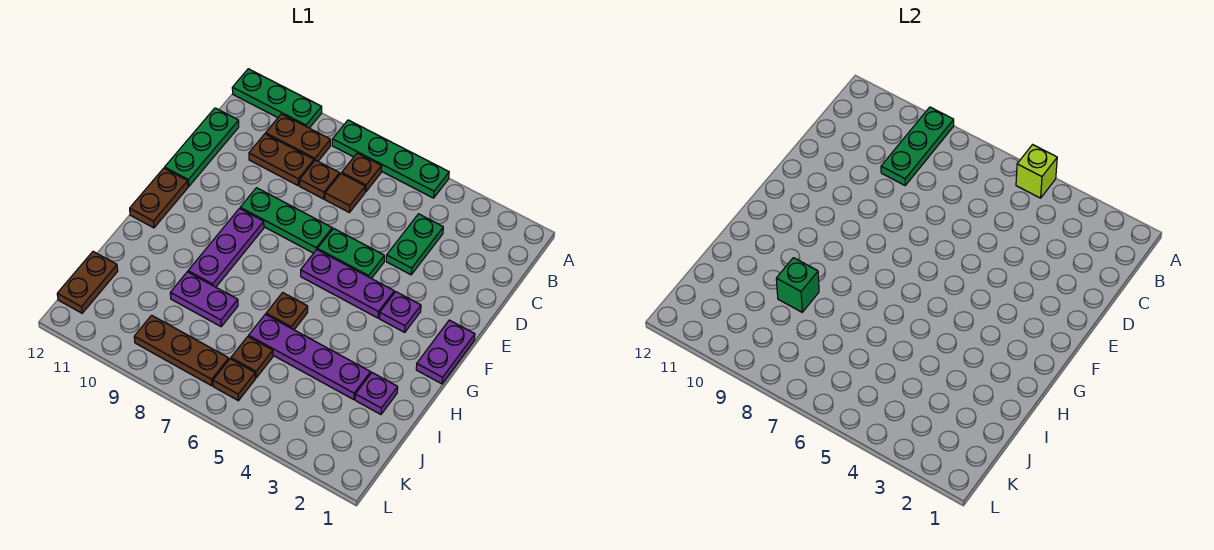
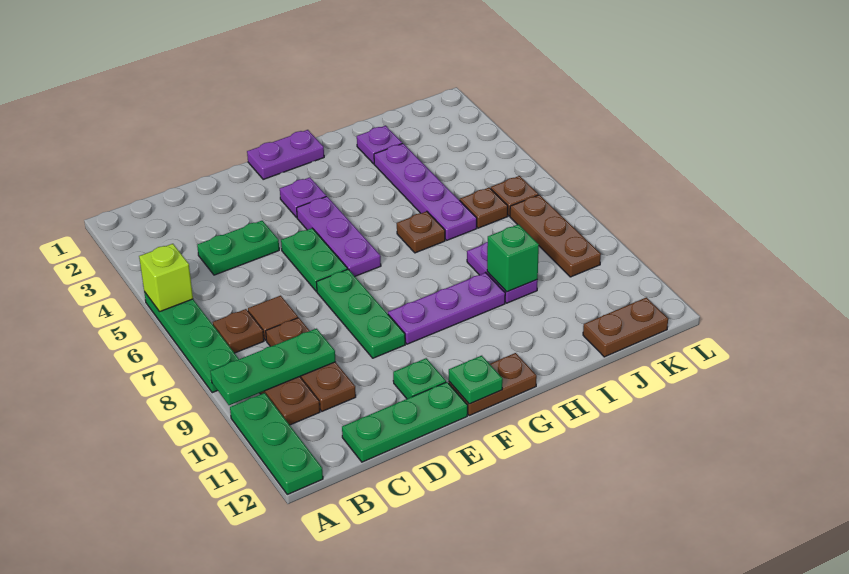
none -> green plate E11 level 1
none -> green plate F12 level 2

